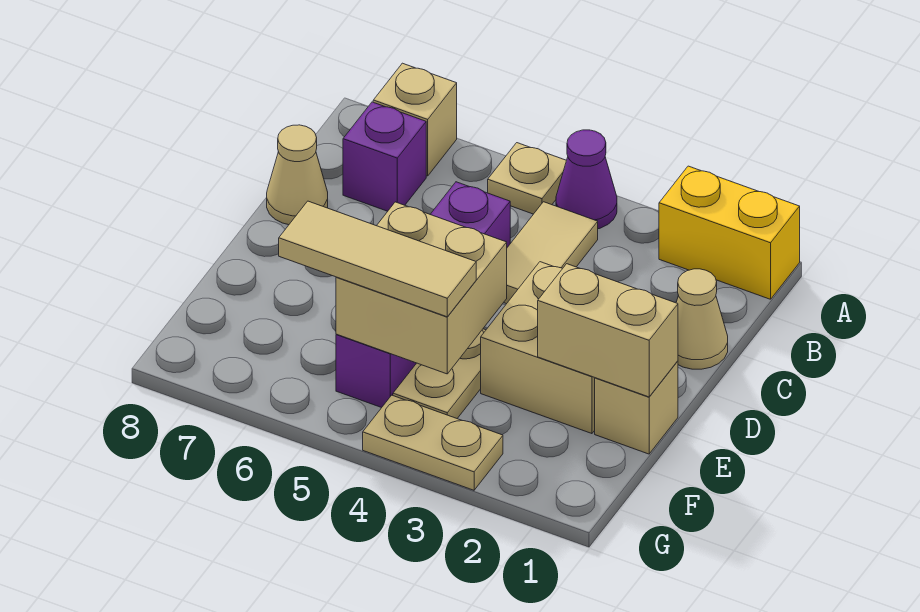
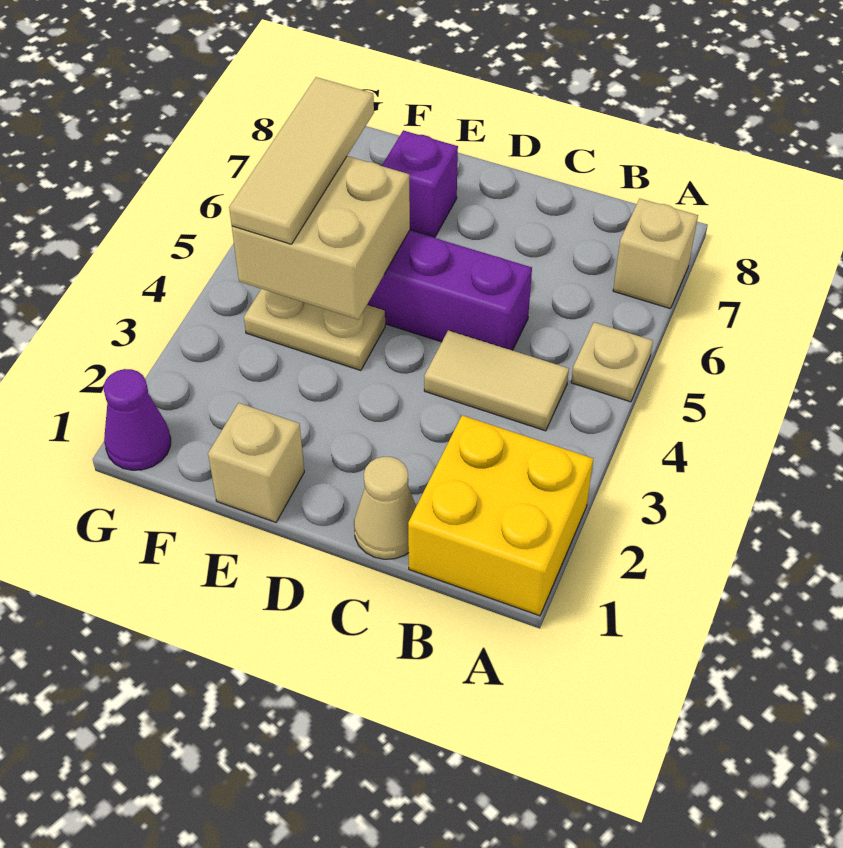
yellow brick A1:A2 level 1 -> yellow brick A1:B2 level 1
purple cone A4 level 1 -> purple cone G1 level 1
purple brick B7 level 1 -> purple brick E7 level 1
tan cone C8 level 1 -> none
tan brick D2:E3 level 1 -> none
tan brick E1:E2 level 2 -> none
tan plate G3:G4 level 1 -> none

